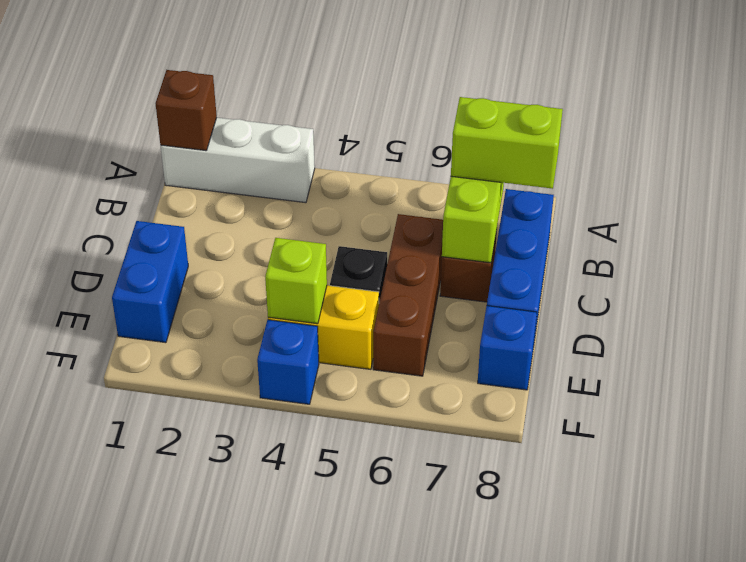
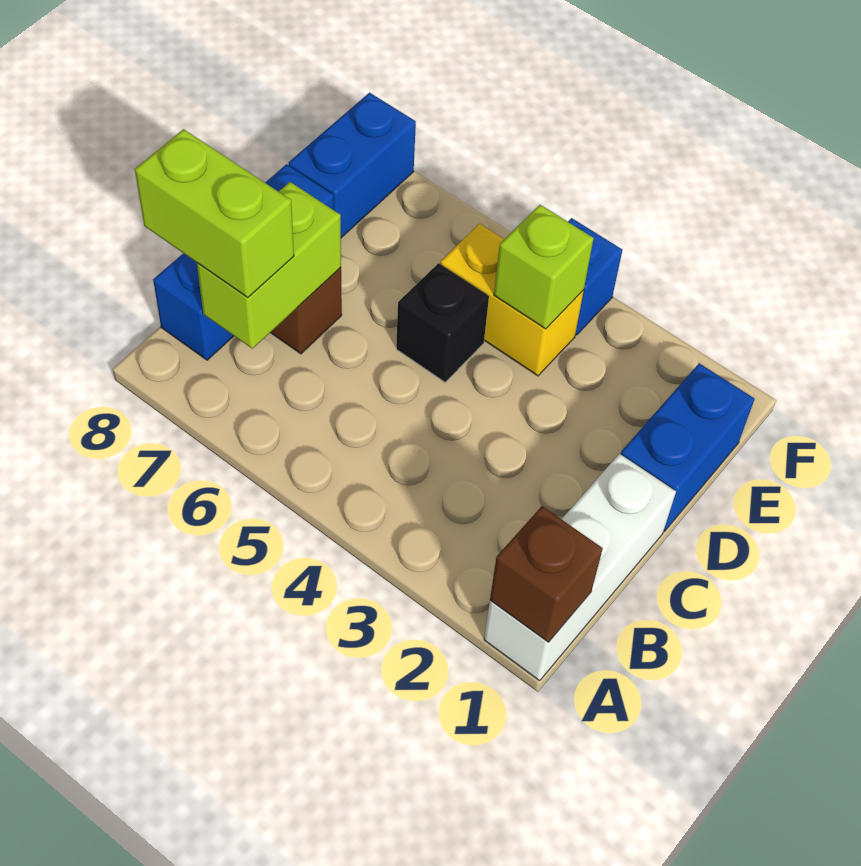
white brick A1:A3 level 1 -> white brick A1:C1 level 1
brown brick C6:E6 level 1 -> none
blue brick E8 level 1 -> blue brick E8:F8 level 1

